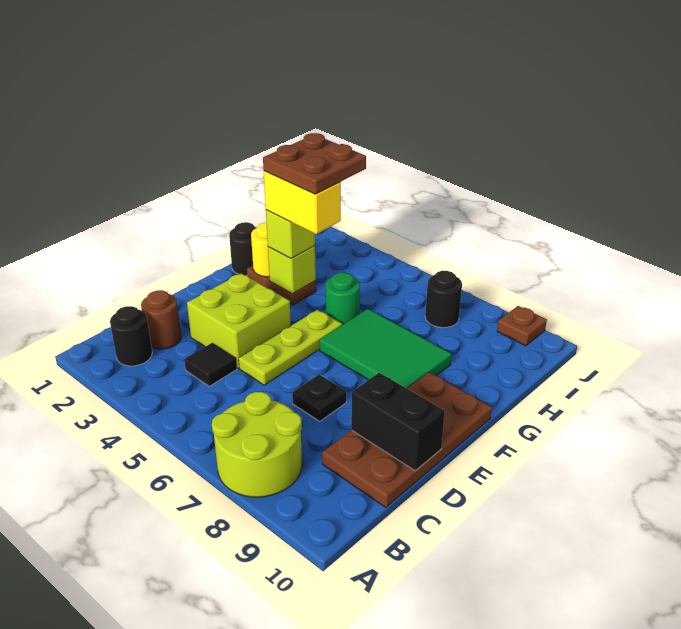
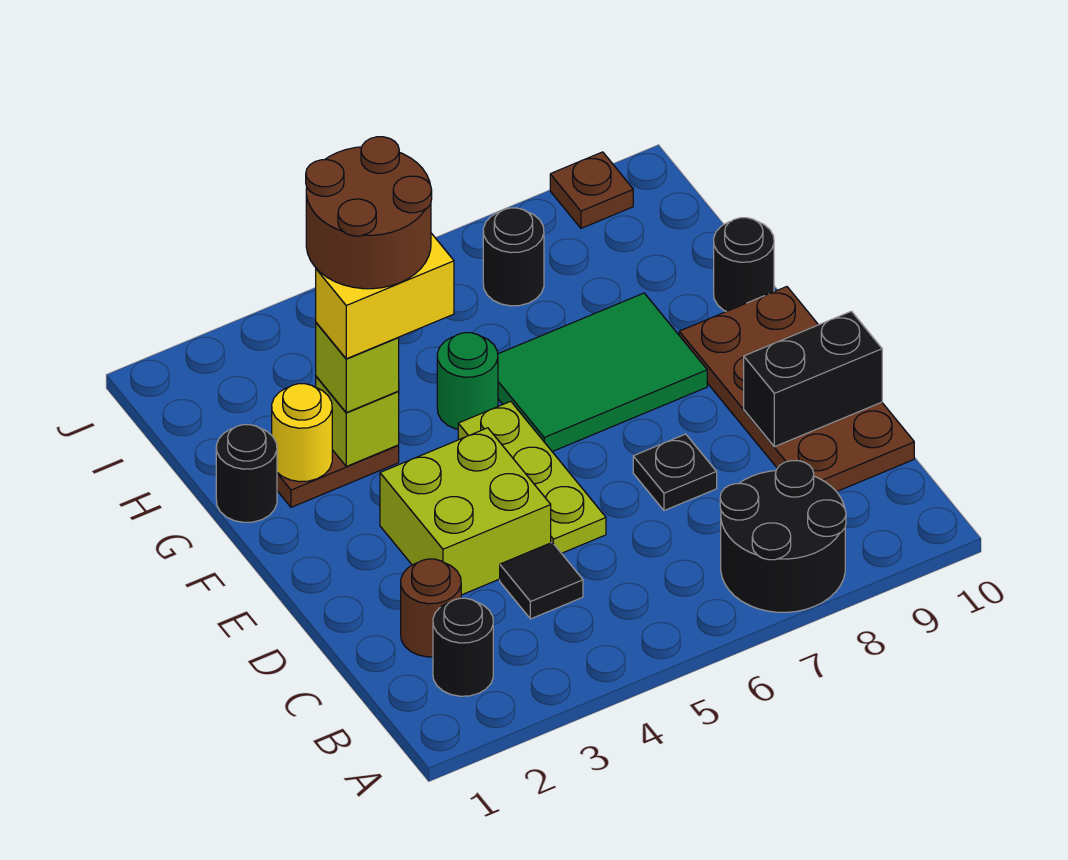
lime round brick A7:B8 level 1 -> black round brick A7:B8 level 1
brown plate G3:H4 level 5 -> brown round brick G3:H4 level 5
none -> black round brick G10 level 1

